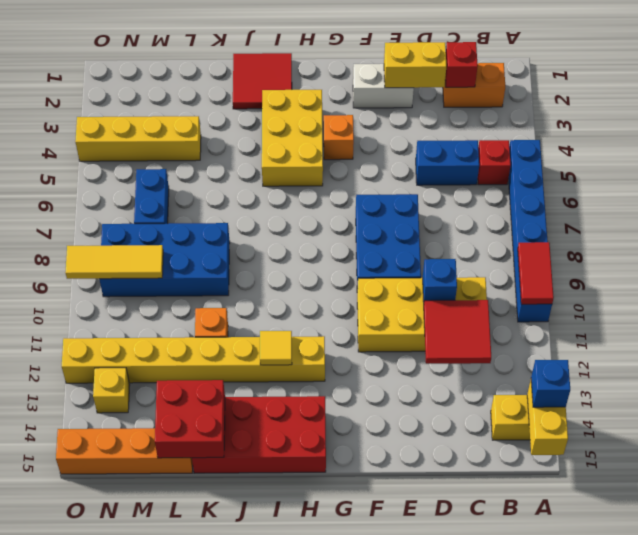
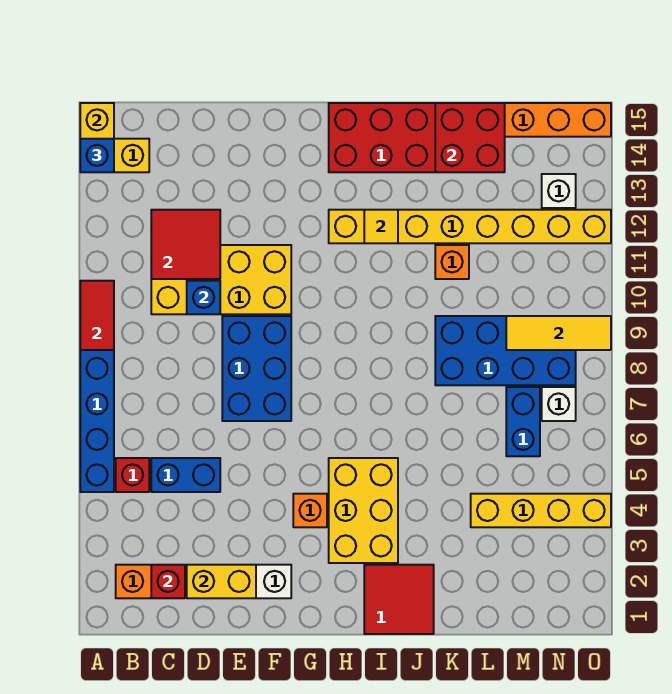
none -> white brick N7 level 1
yellow brick N13 level 1 -> white brick N13 level 1

